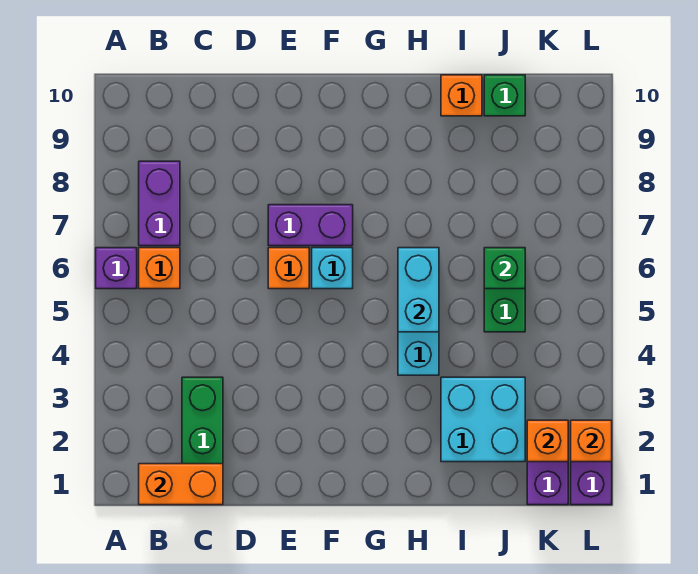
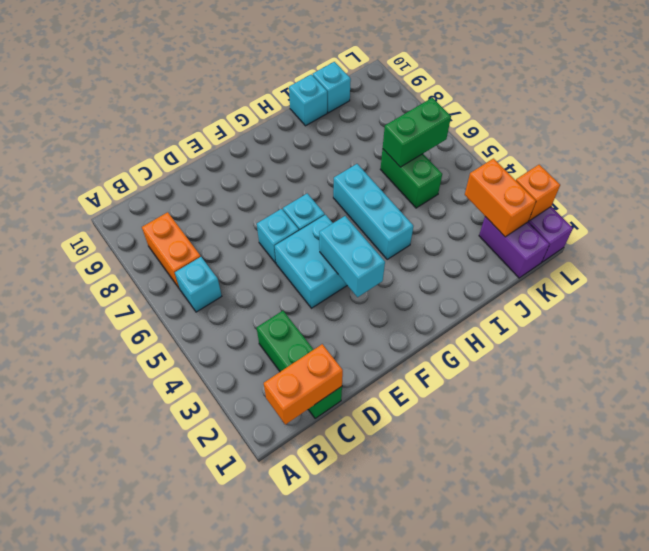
purple brick A6 level 1 -> none
orange brick B6 level 1 -> cyan brick B6 level 1
purple brick B7:B8 level 1 -> orange brick B7:B8 level 1
orange brick E6 level 1 -> cyan brick E6 level 1
purple brick E7:F7 level 1 -> none
cyan brick H5:H6 level 2 -> cyan brick F3:F4 level 2
cyan brick I2:J3 level 1 -> cyan brick E4:F5 level 1
orange brick I10 level 1 -> cyan brick I10 level 1
green brick J6 level 2 -> green brick J6:K6 level 2
green brick J10 level 1 -> cyan brick J10 level 1
orange brick K2 level 2 -> orange brick K2:K3 level 2

